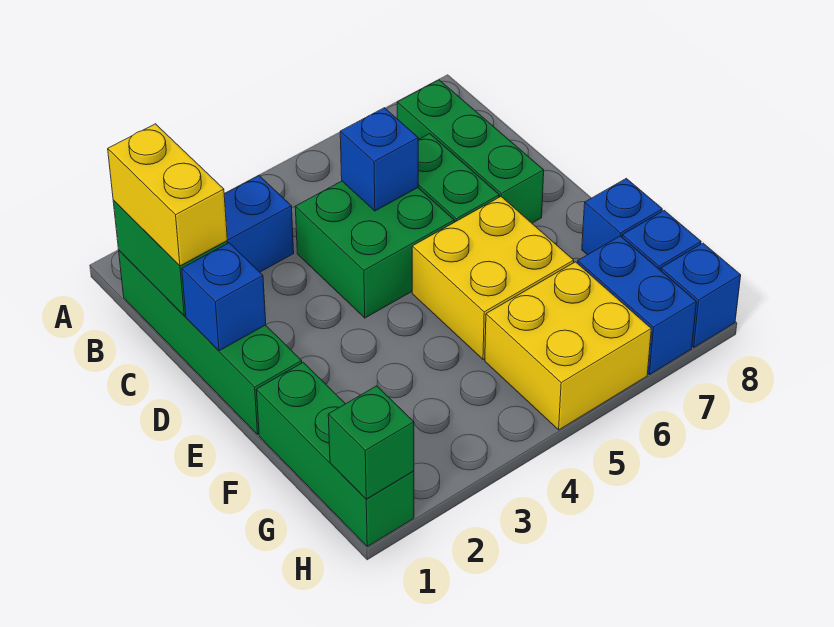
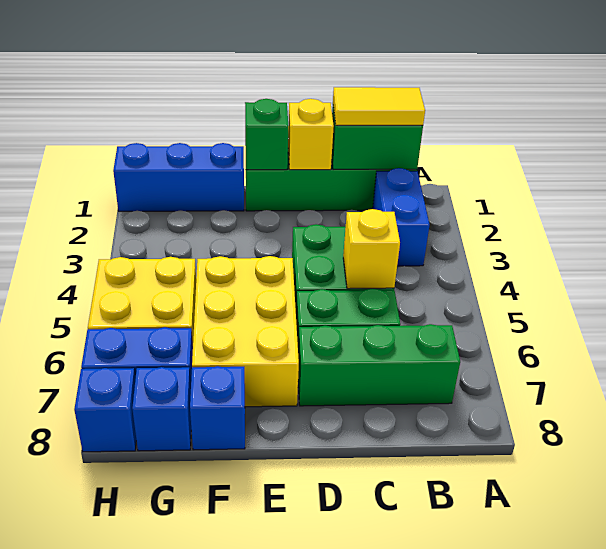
yellow brick B1:C1 level 3 -> yellow tile B1:C1 level 3
blue brick C5 level 2 -> yellow brick C5 level 2
blue brick D1 level 2 -> yellow brick D1 level 2
yellow brick E5:F6 level 1 -> yellow brick E5:F7 level 1
green brick F1:H1 level 1 -> blue brick F1:H1 level 1
green brick H1 level 2 -> green brick E1 level 2

